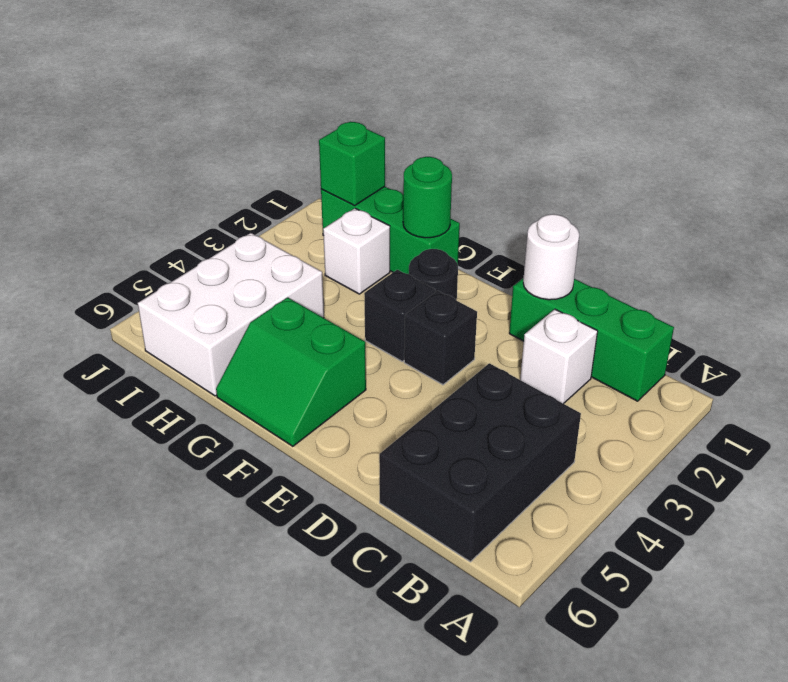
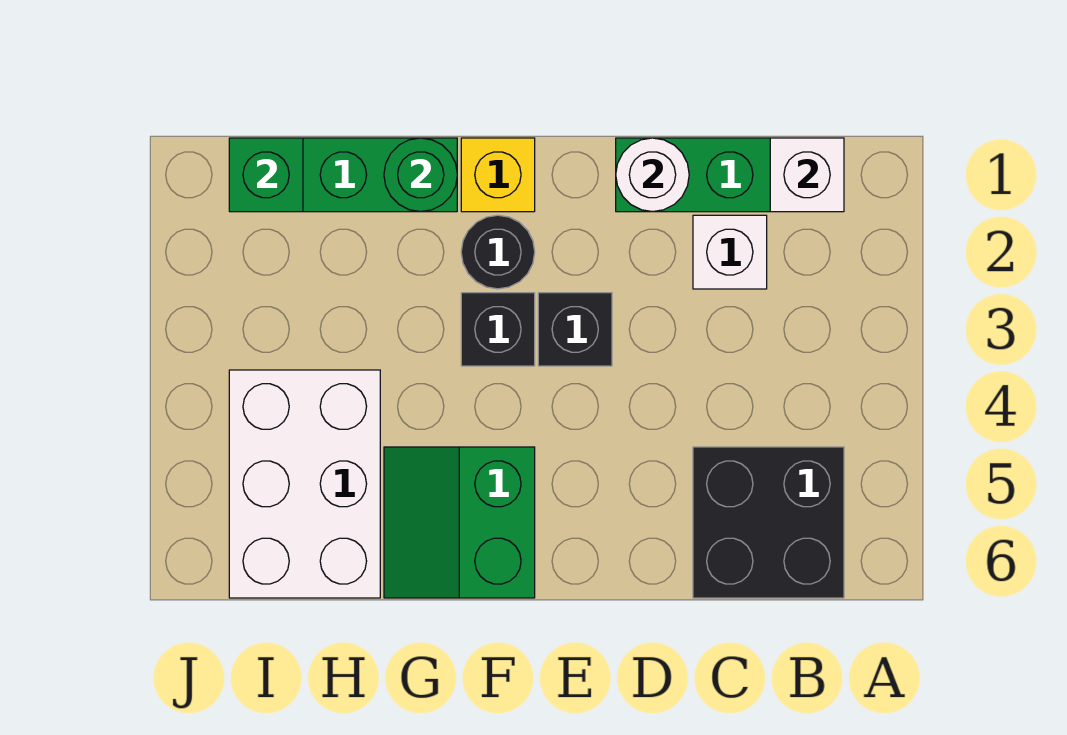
black brick B4:C6 level 1 -> black brick B5:C6 level 1
none -> yellow brick F1 level 1
green slope F5:G6 level 1 top 5 -> green slope F5:G6 level 1 top F
white brick H2 level 1 -> white brick B1 level 2

